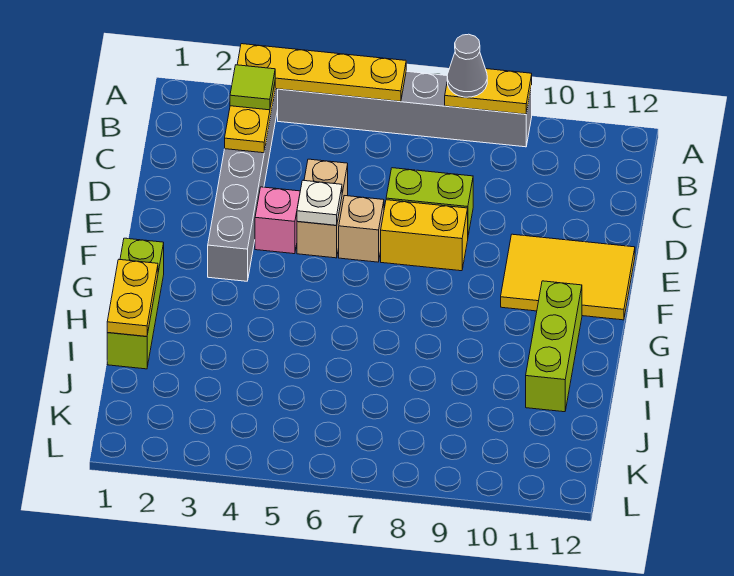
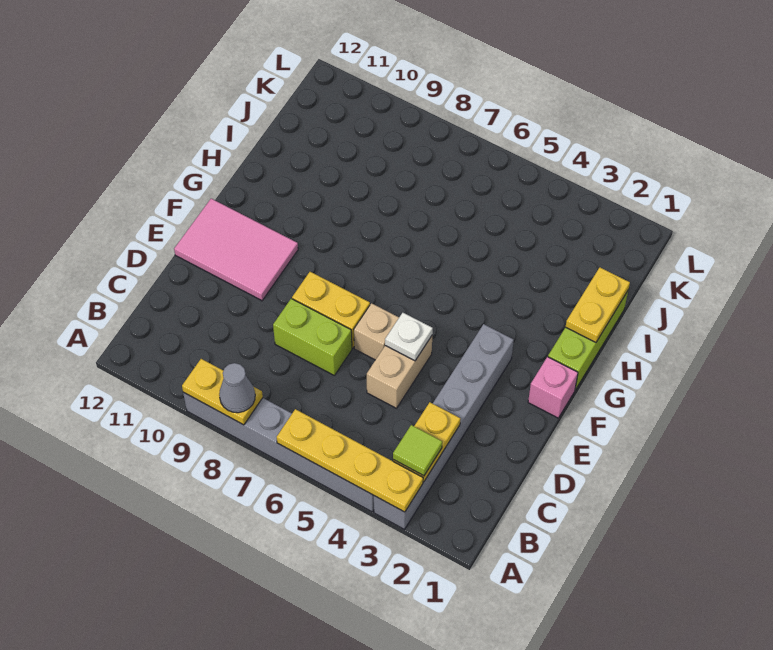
pink brick E4 level 1 -> pink brick F1 level 1
yellow tile E10:F12 level 1 -> pink tile E10:F12 level 1
lime brick G11:I11 level 1 -> none

